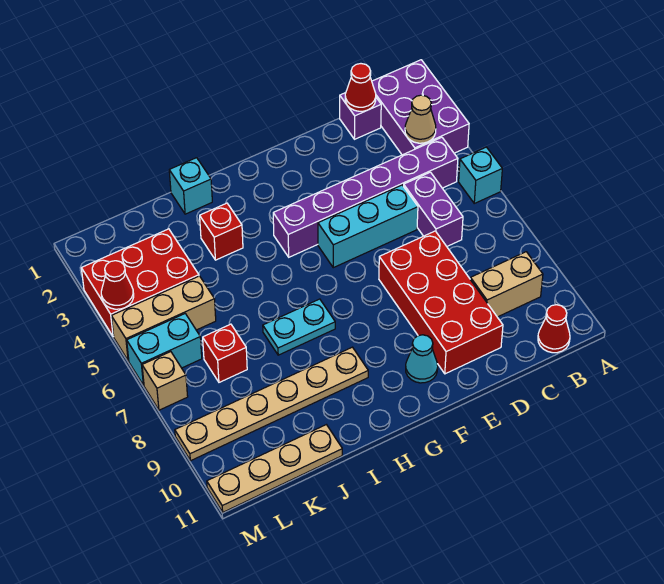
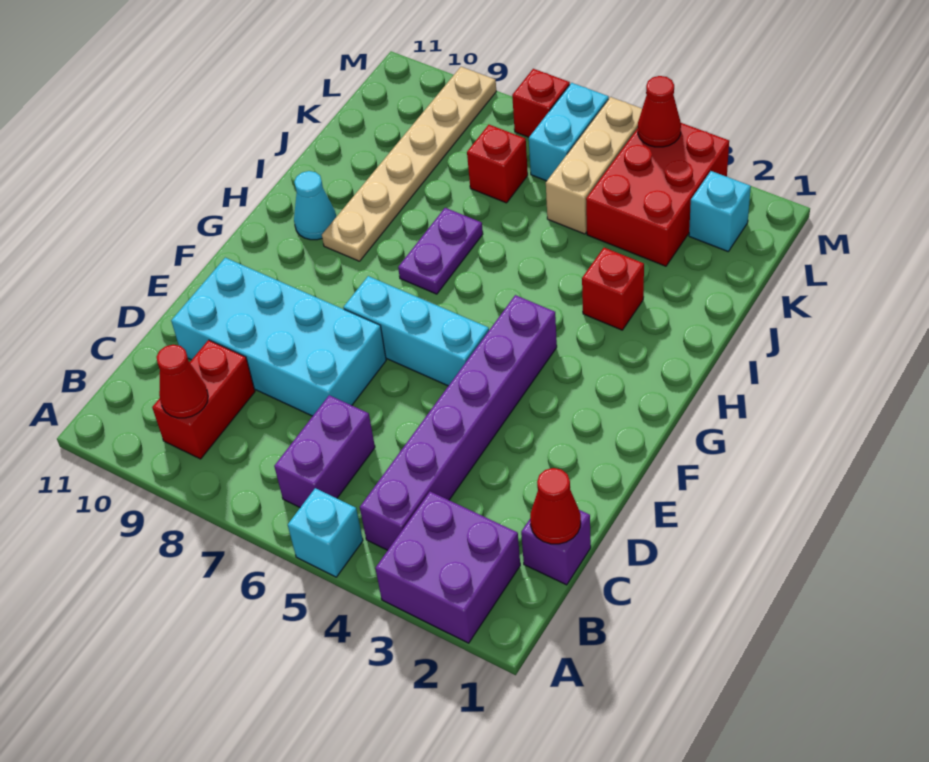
purple brick A1:B3 level 1 -> purple brick A2:B3 level 1
tan cone B3 level 2 -> none
tan brick B9:C9 level 1 -> red brick B9:C9 level 1
red cone B11 level 1 -> red cone B9 level 2
purple brick C5:C6 level 1 -> purple brick B6:C6 level 1
cyan brick D5:F5 level 1 -> cyan brick F5:F7 level 1
red brick D7:E10 level 1 -> cyan brick D7:E10 level 1
cyan cone F10 level 1 -> cyan cone H10 level 1
cyan plate H7:I7 level 1 -> purple plate H7:I7 level 1
cyan brick I1 level 1 -> cyan brick L2 level 1
tan plate J11:M11 level 1 -> none
tan brick M7 level 1 -> red brick M7 level 1

